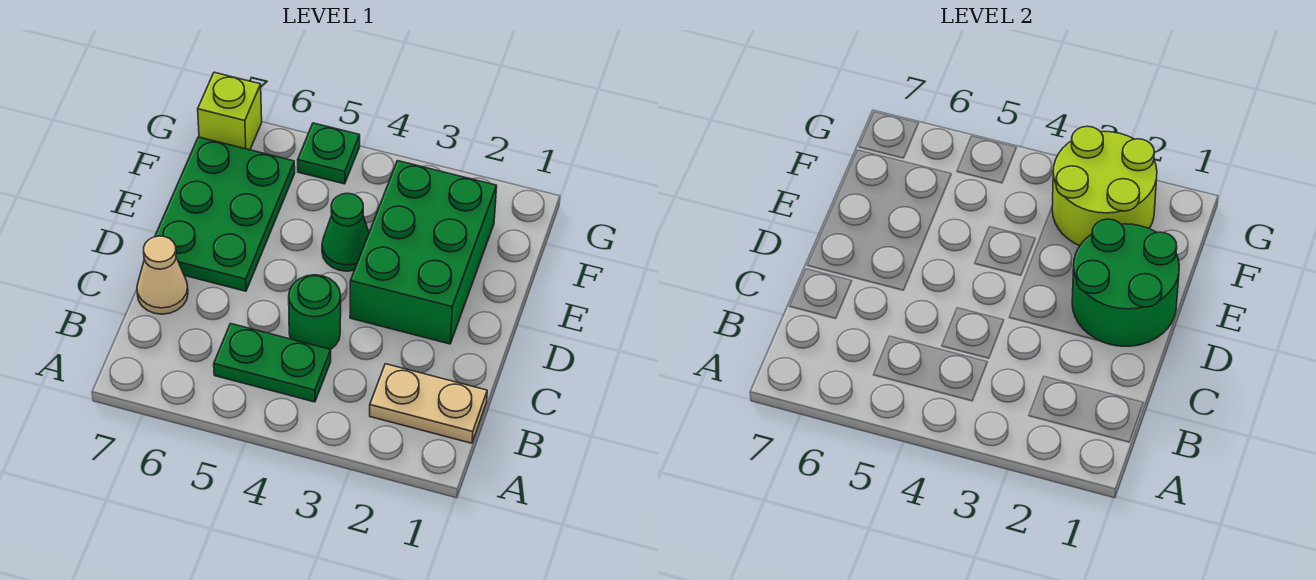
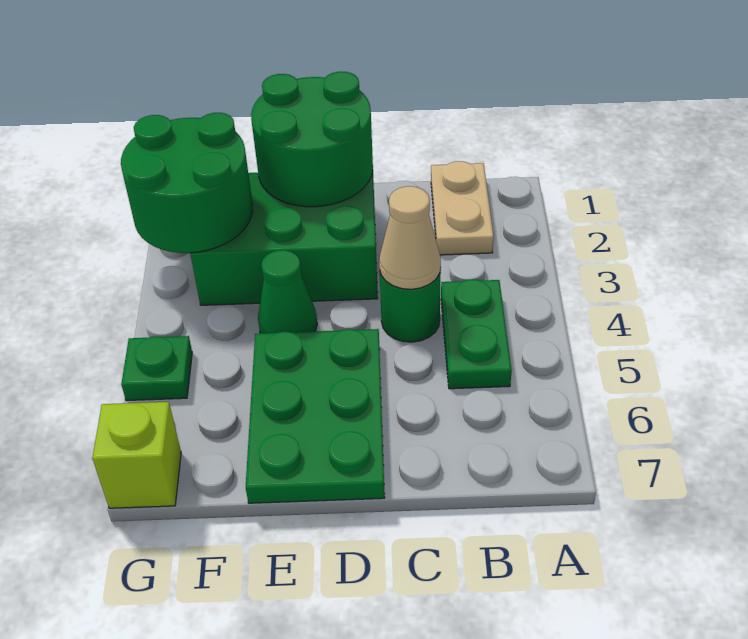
tan cone C7 level 1 -> tan cone C4 level 2
green plate D6:F7 level 1 -> green plate D5:E7 level 1
lime round brick F2:G3 level 2 -> green round brick F2:G3 level 2

